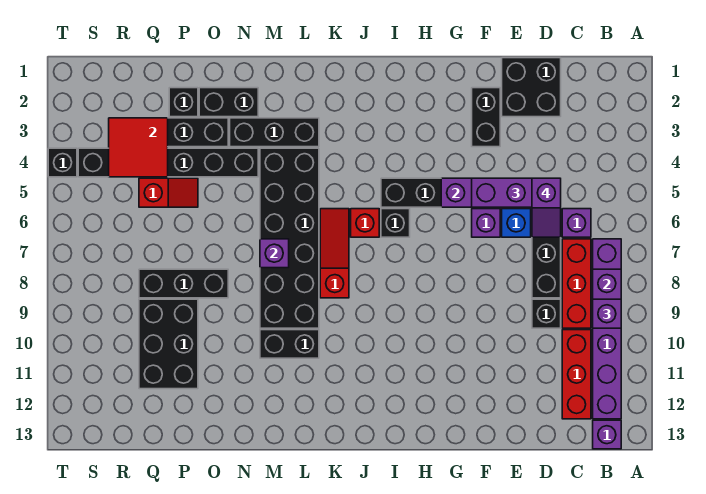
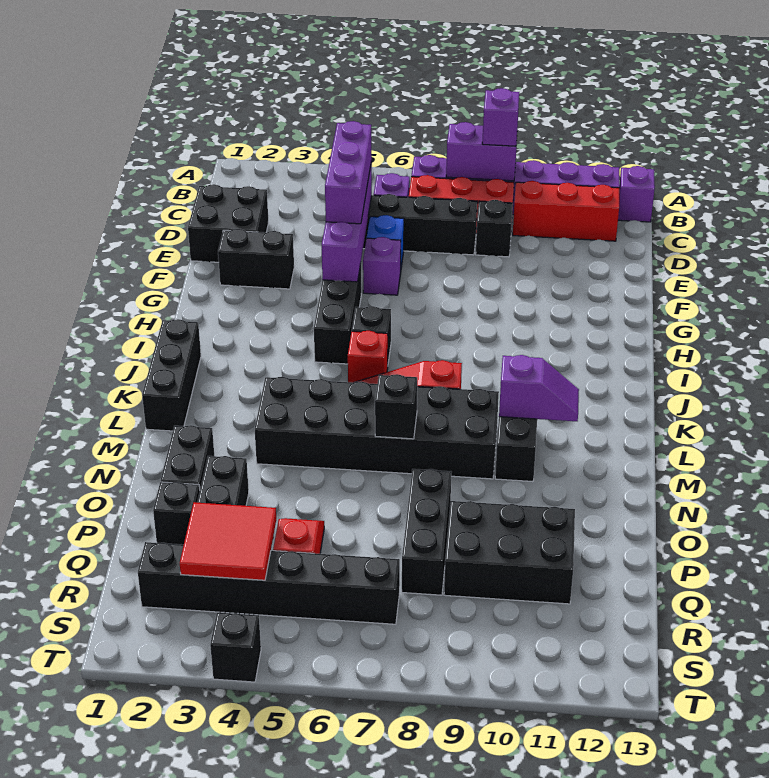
purple slope D5:D6 level 4 top 5 -> purple slope L10:L11 level 2 top 10
black brick L3:N3 level 1 -> black brick J1:L1 level 1
purple brick M7 level 2 -> black brick M7 level 2
black brick N4:S4 level 1 -> black brick R2:R7 level 1

